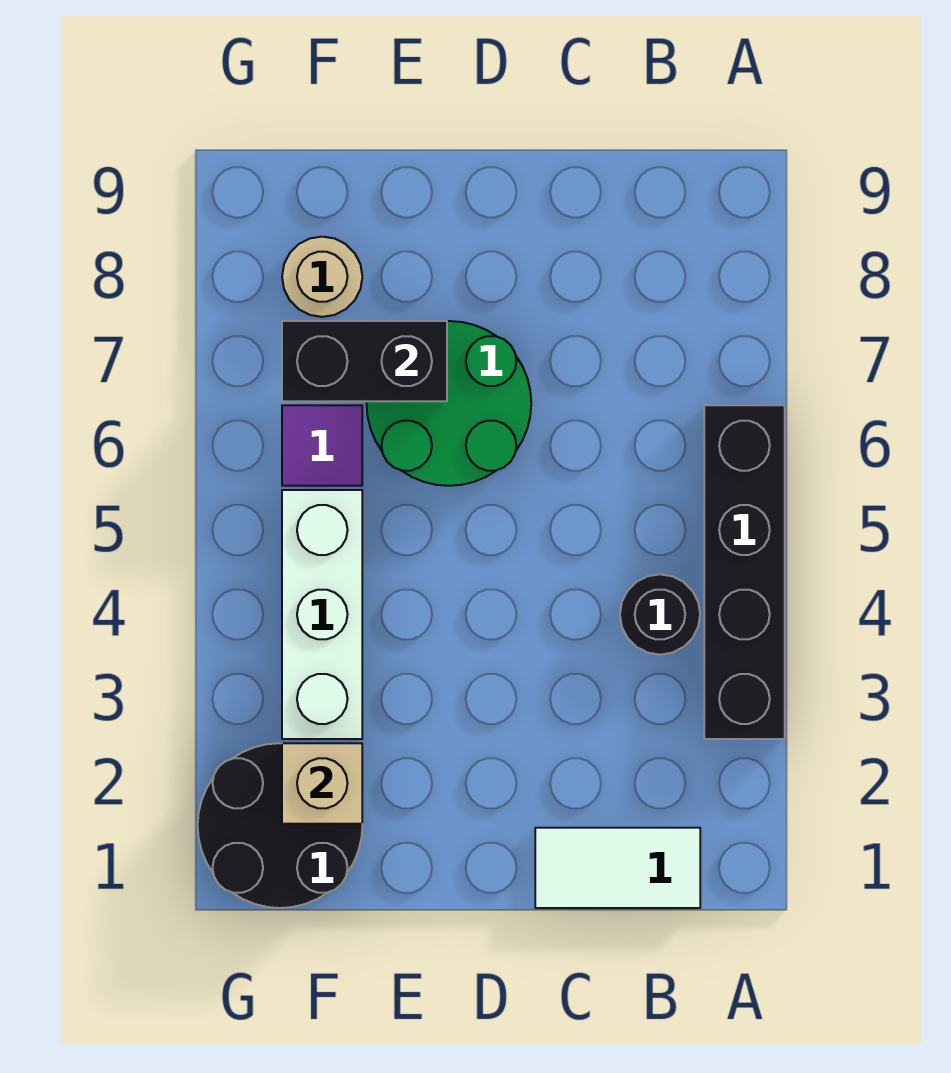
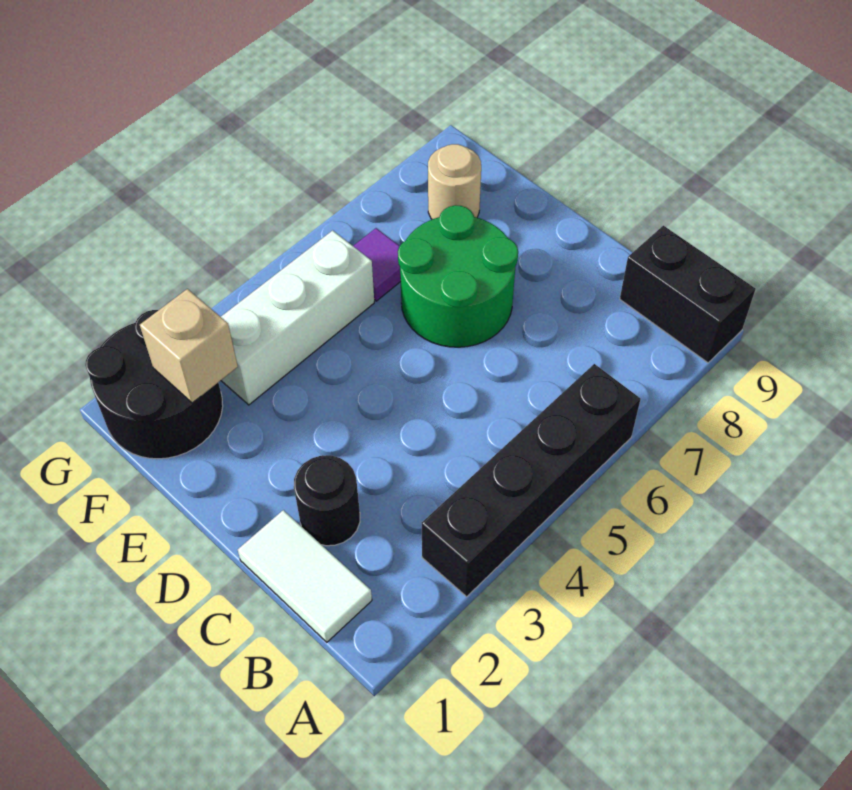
black round brick B4 level 1 -> black round brick C2 level 1
black brick E7:F7 level 2 -> black brick A9:B9 level 1

